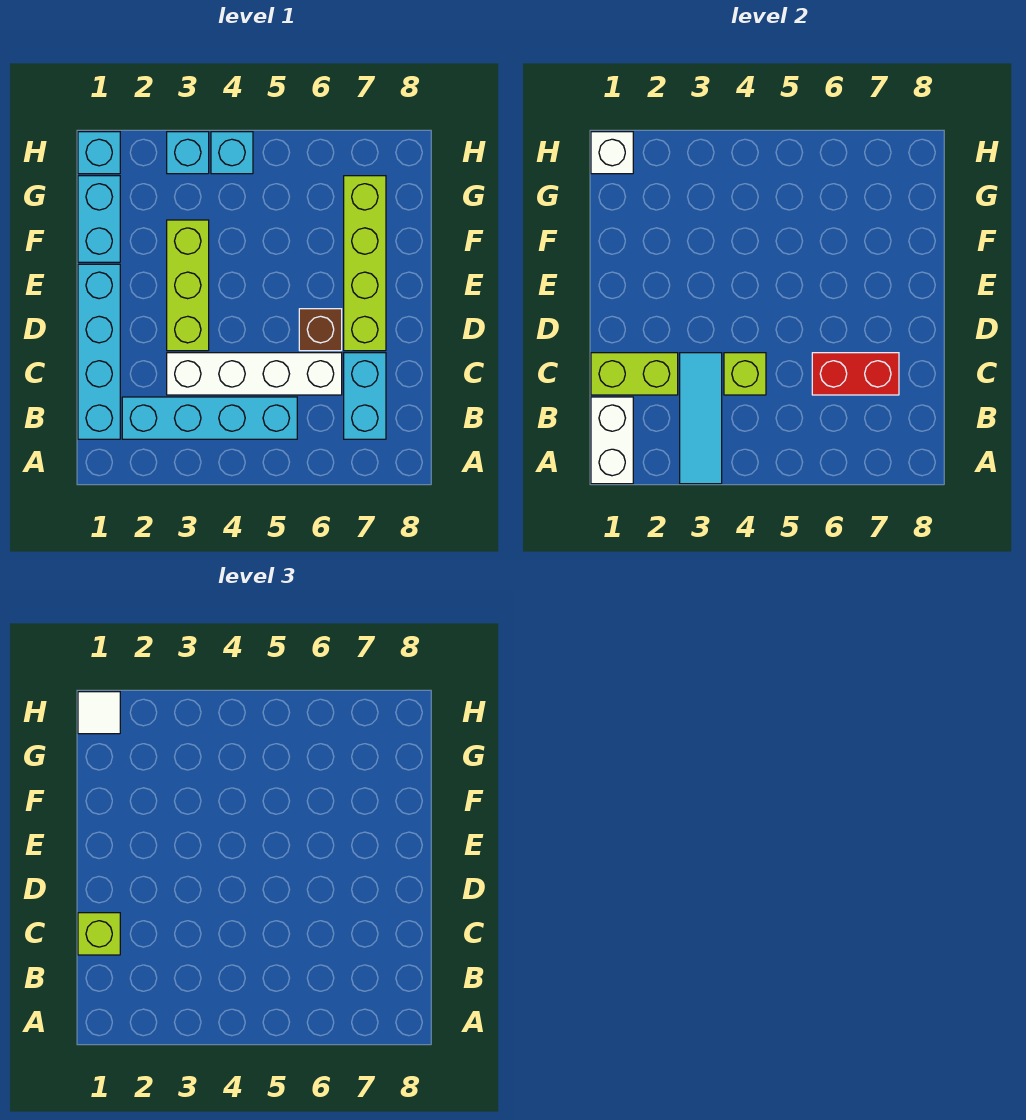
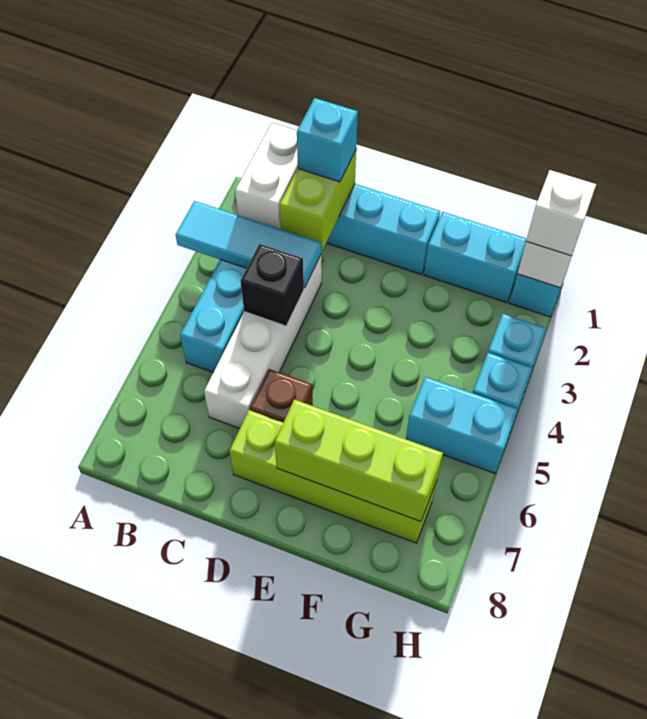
white brick A1:B1 level 2 -> white brick B1:B2 level 2
cyan brick B7:C7 level 1 -> cyan brick G5:H5 level 1
lime brick C1 level 3 -> cyan brick C1 level 3
lime brick C4 level 2 -> black brick C4 level 2
red brick C6:C7 level 2 -> none
lime brick D3:F3 level 1 -> lime brick E7:G7 level 2
white tile H1 level 3 -> white brick H1 level 3

